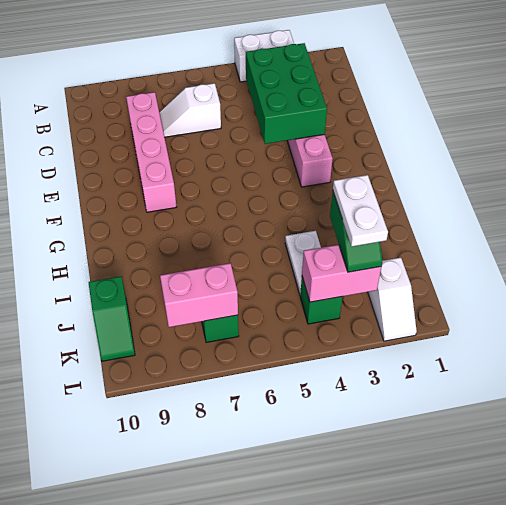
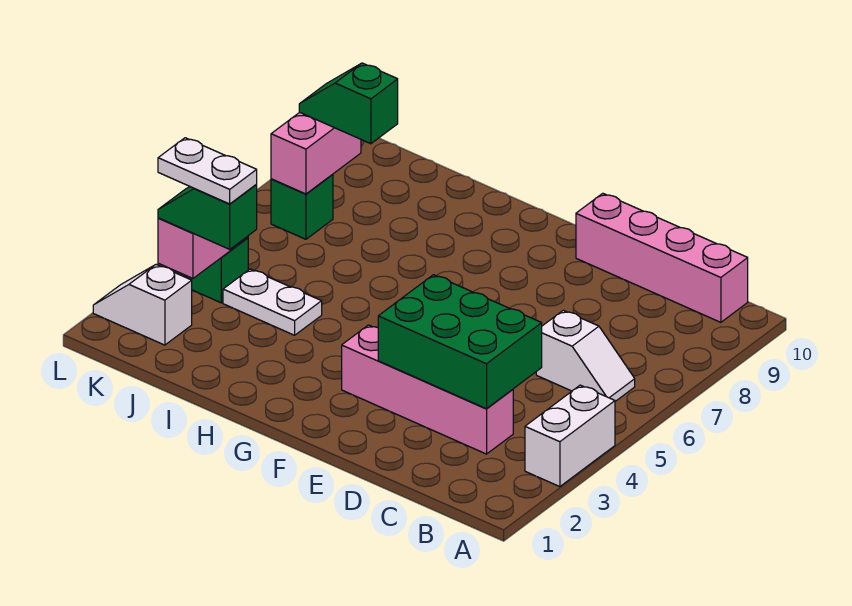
white slope C6:C7 level 1 top 6 -> white slope B6:C6 level 1 top C
pink brick C8:F8 level 1 -> pink brick B10:E10 level 1
green slope J10:K10 level 1 top J -> green slope J8:K8 level 3 top J

